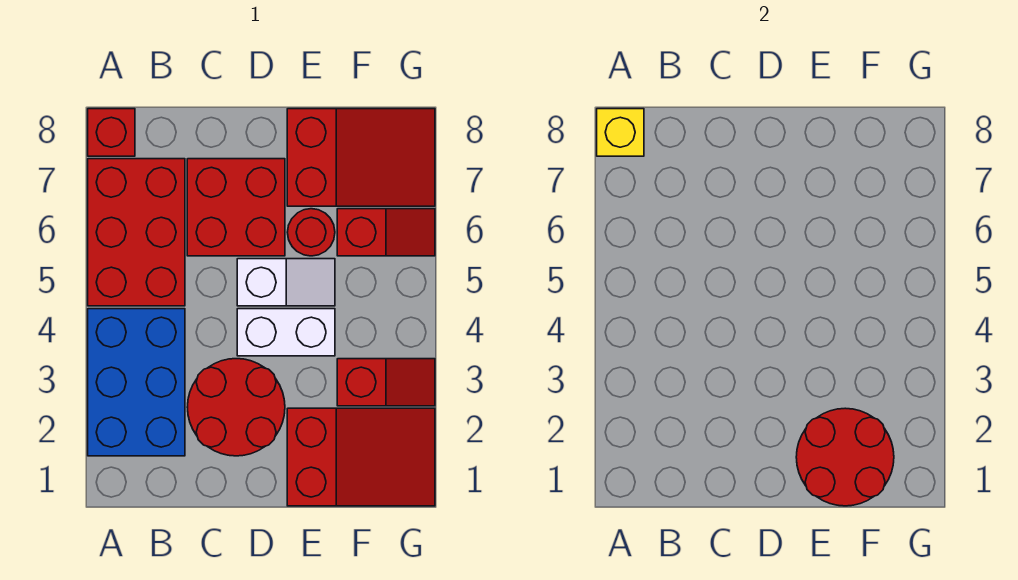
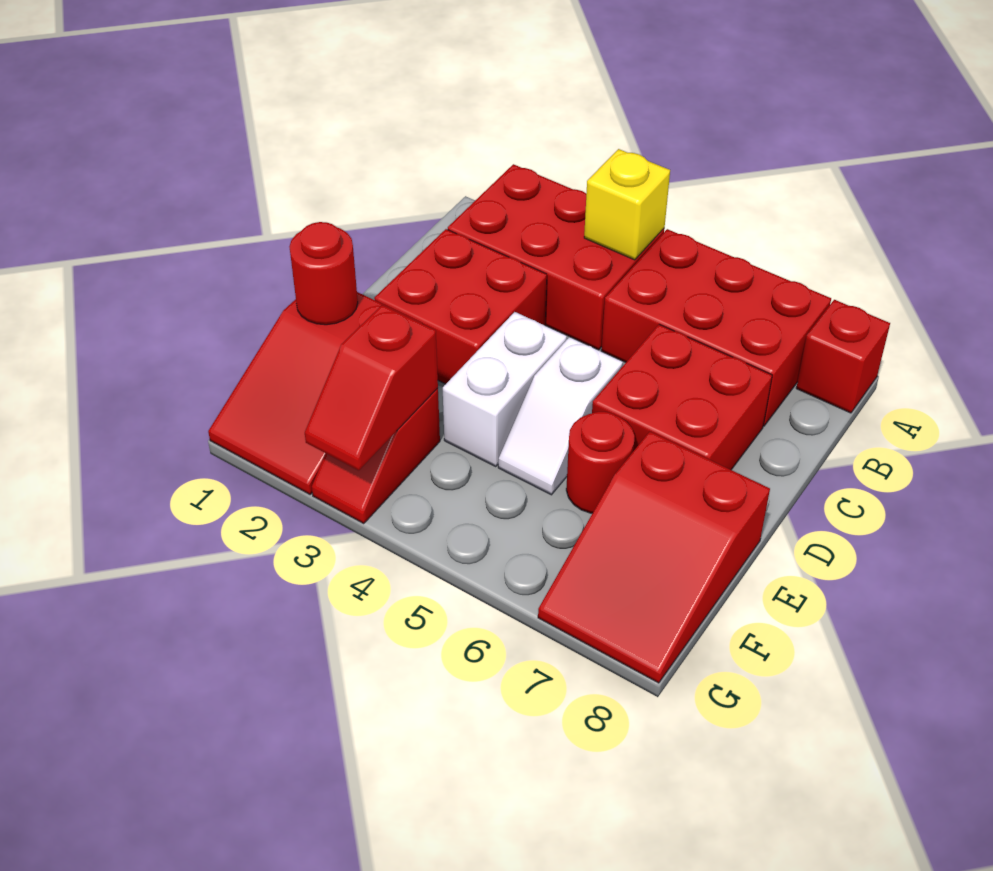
blue brick A2:B4 level 1 -> red brick A2:B4 level 1
yellow brick A8 level 2 -> yellow brick A4 level 2
red round brick C2:D3 level 1 -> red brick C2:D3 level 1
red round brick E1:F2 level 2 -> red round brick E1 level 2
red slope F6:G6 level 1 top F -> red slope F3:G3 level 2 top F

